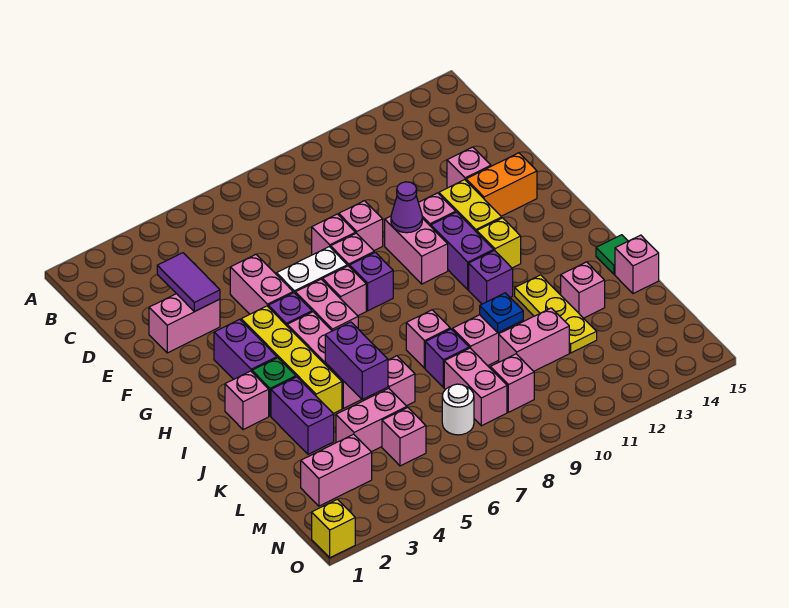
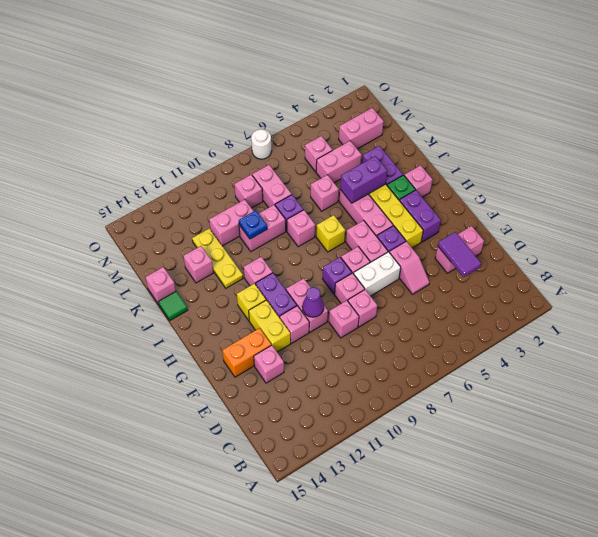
pink brick E5:F5 level 1 -> pink slope E5:F5 level 1 top F
purple brick I11 level 1 -> pink brick I11 level 1
purple brick J5:K5 level 2 -> purple brick J4:J5 level 2
white round brick M7 level 1 -> white round brick O7 level 1
yellow brick O1 level 1 -> yellow brick I7 level 1

